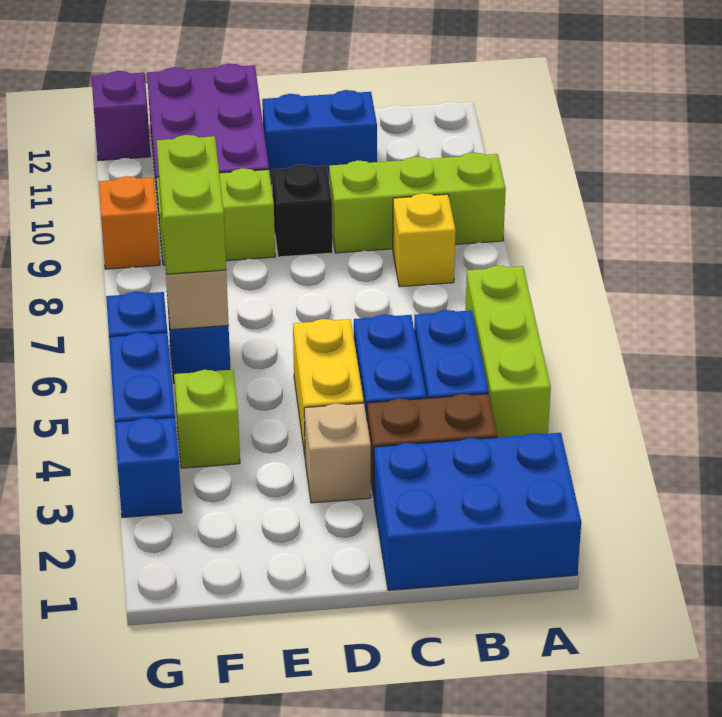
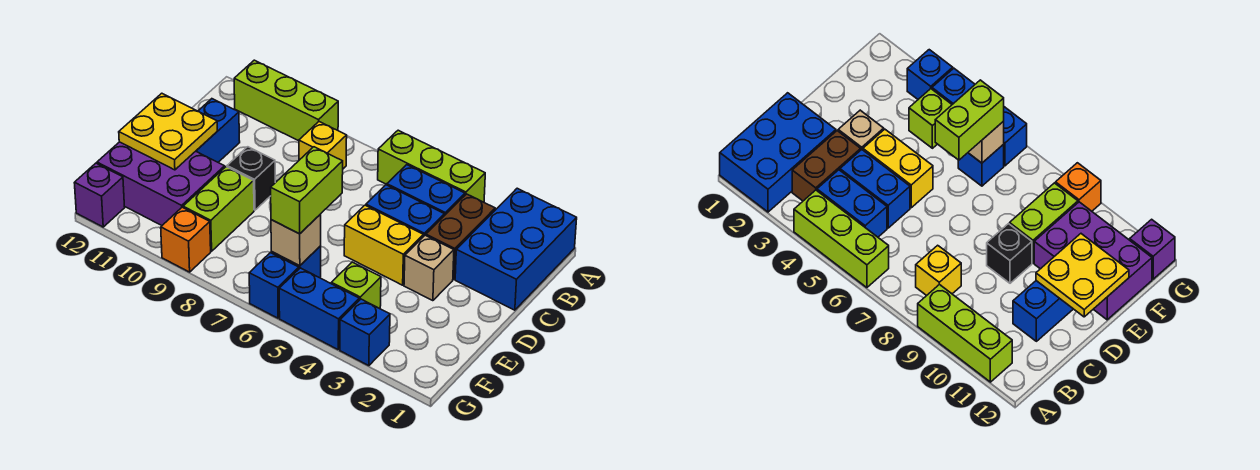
lime brick A9:C9 level 1 -> lime brick A9:A11 level 1
none -> yellow plate D11:E12 level 2
lime brick F6:F7 level 3 -> lime brick E6:F6 level 3

